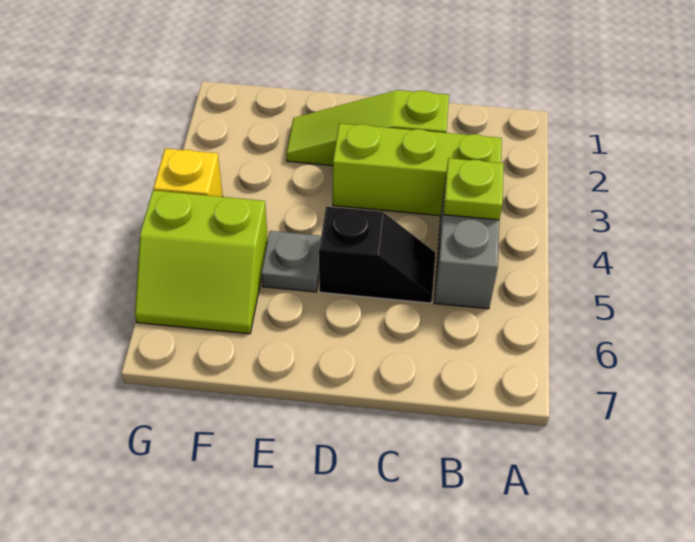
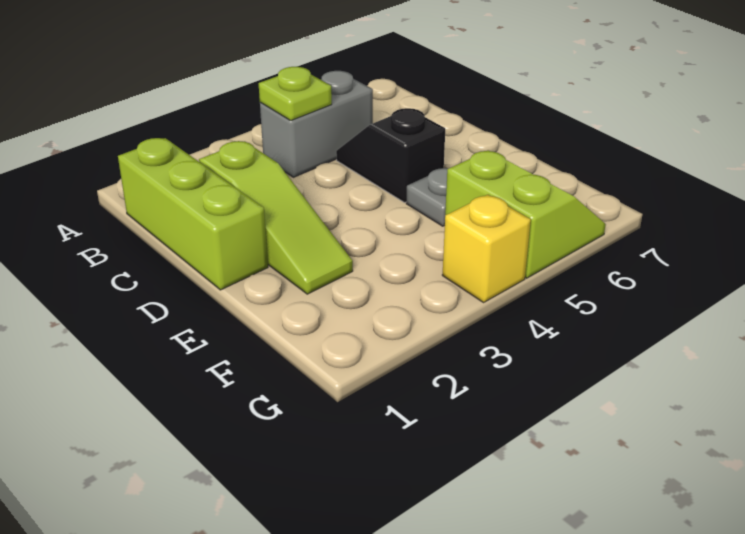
lime brick B3:D3 level 1 -> lime brick B1:D1 level 1

